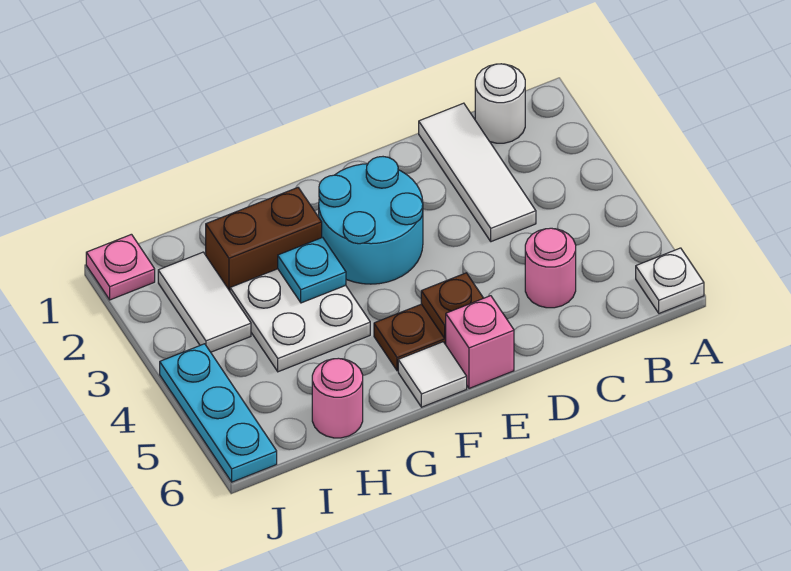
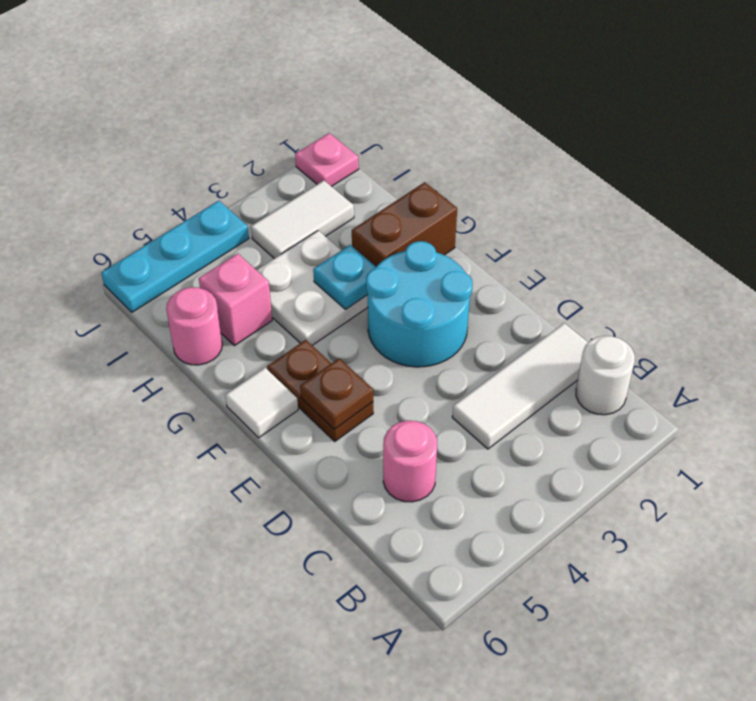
white plate A6 level 1 -> none
pink brick E6 level 1 -> pink brick H5 level 1
brown brick G2:H2 level 1 -> brown brick G1:G2 level 1

